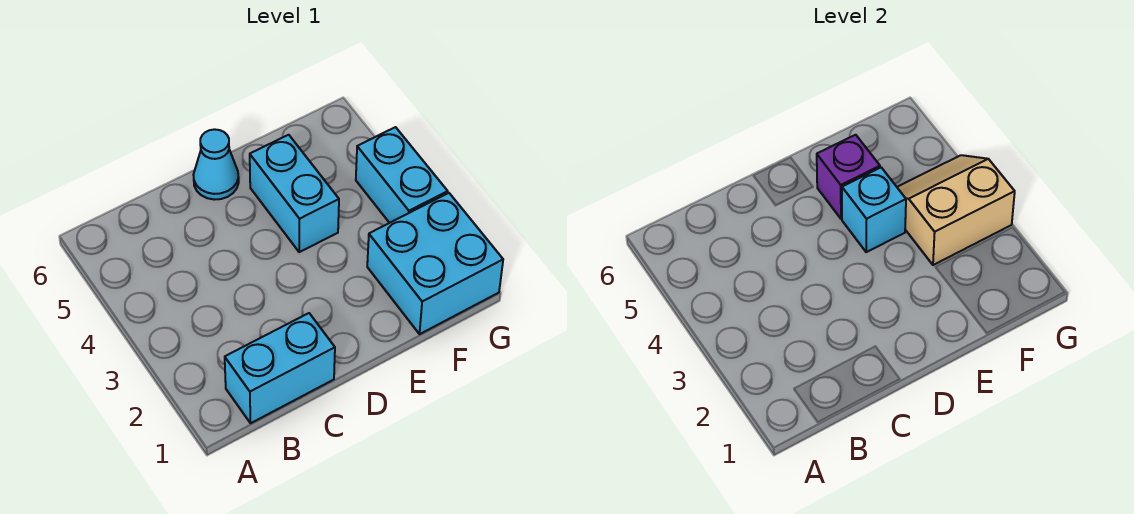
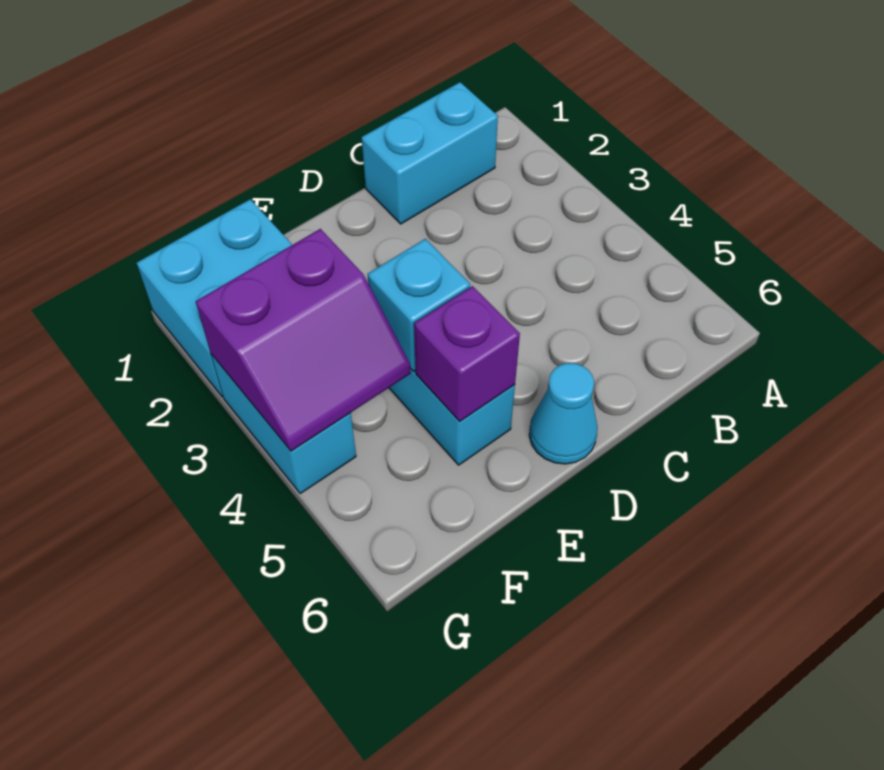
tan slope F3:G4 level 2 top 3 -> purple slope F3:G4 level 2 top 3

